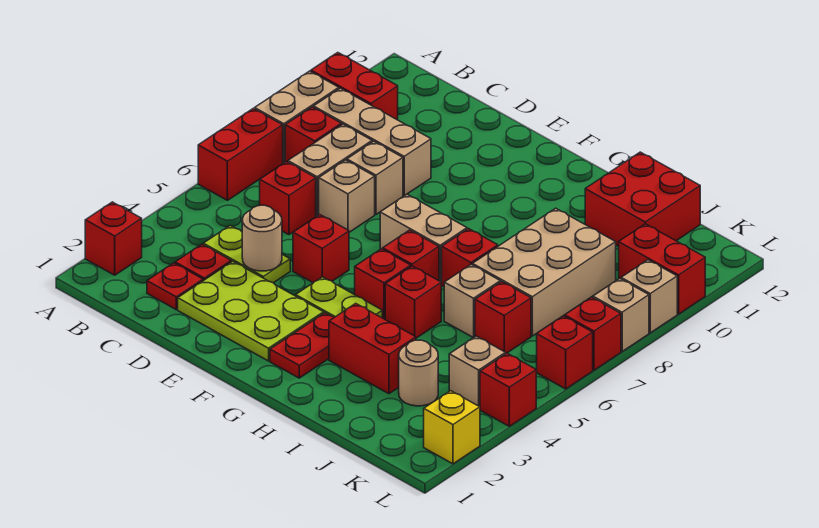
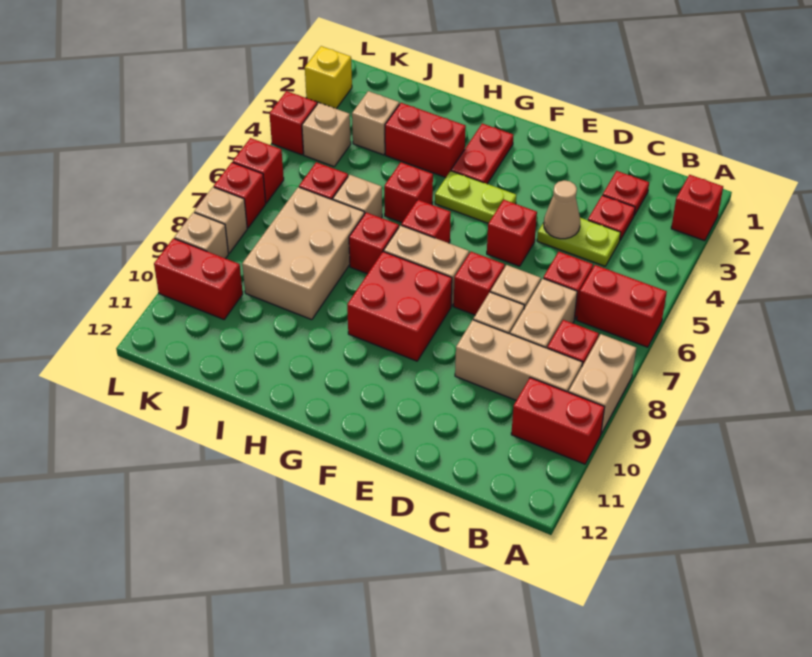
red brick A6:A7 level 1 -> red brick A6:B6 level 1
lime plate D2:F3 level 1 -> none
tan round brick D4 level 2 -> tan cone D4 level 2
red brick G5 level 1 -> red brick E7 level 1
red brick I11:J12 level 1 -> red brick F8:G9 level 1
tan round brick J3 level 1 -> tan brick J3 level 1

